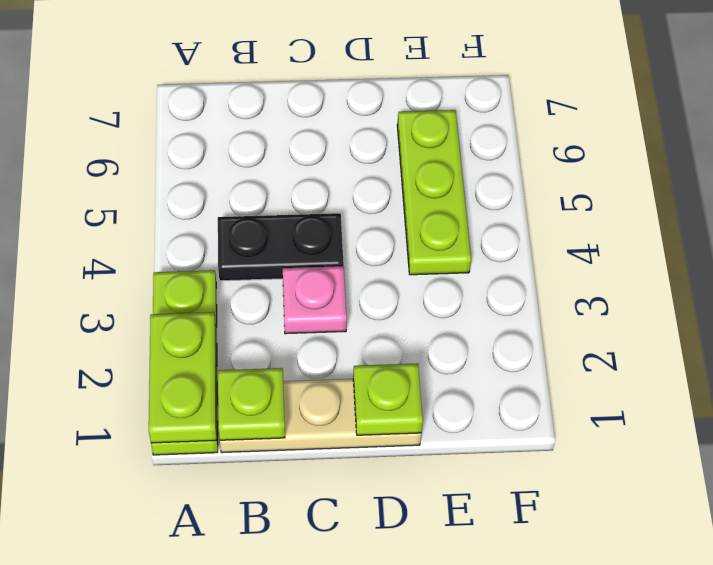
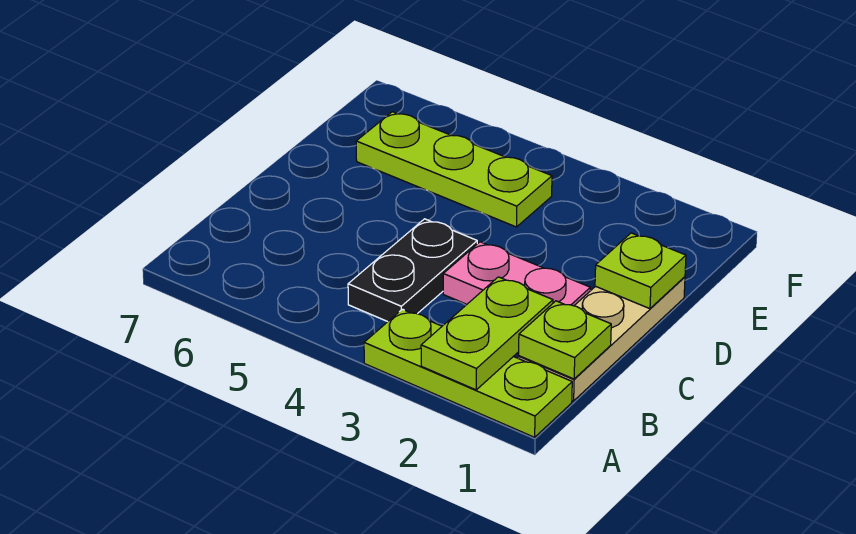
lime plate A1:A2 level 2 -> lime plate A2:B2 level 2
pink plate C3 level 1 -> pink plate C2:C3 level 1

